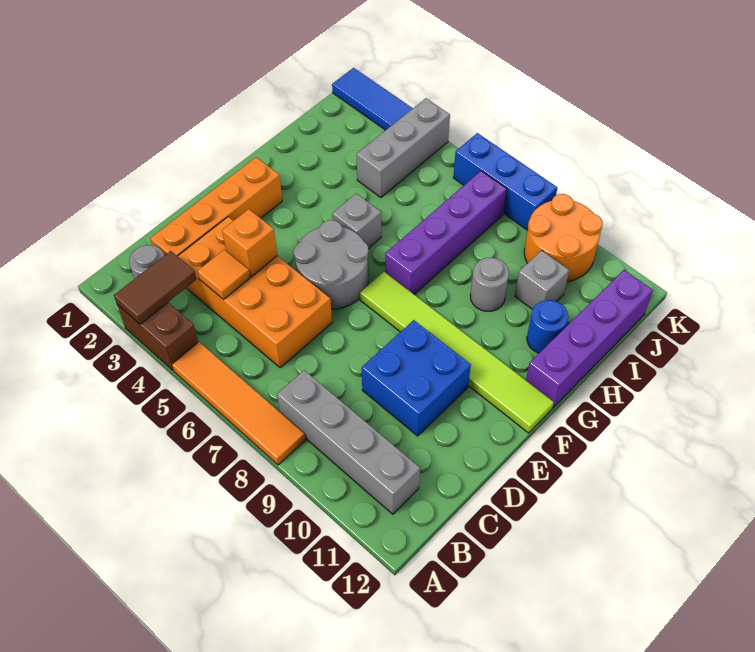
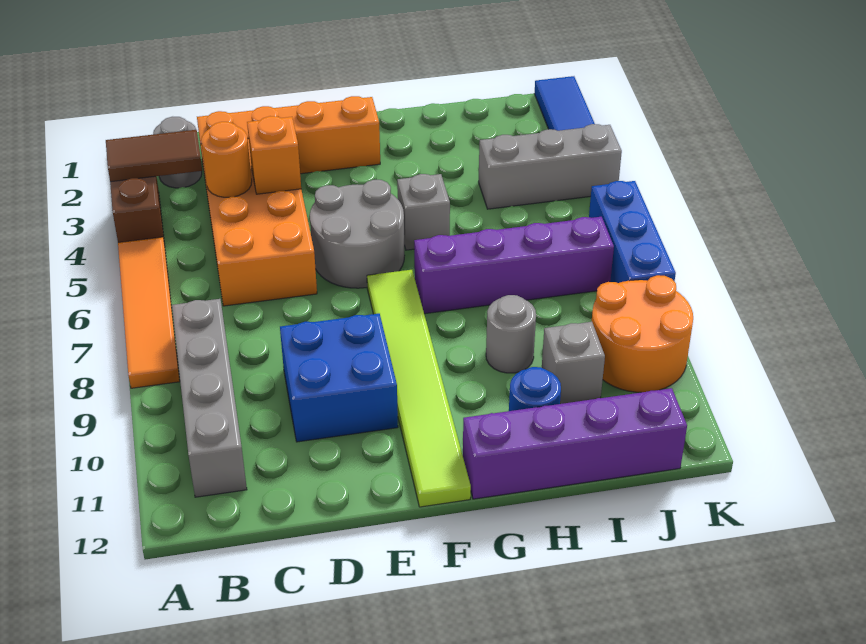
orange tile C4 level 2 -> orange round brick C4 level 2

